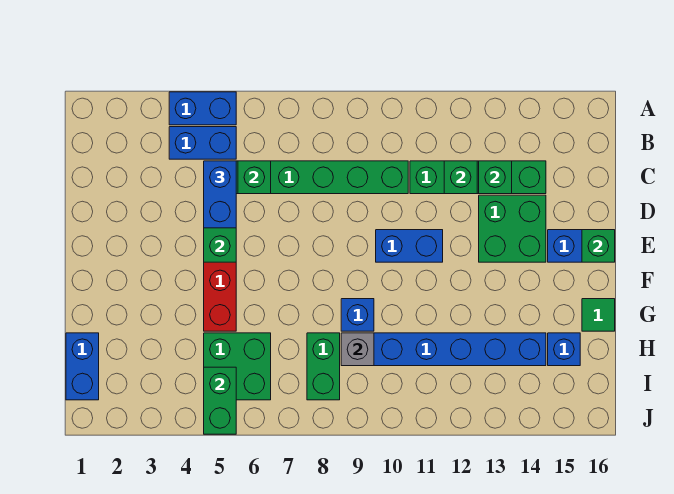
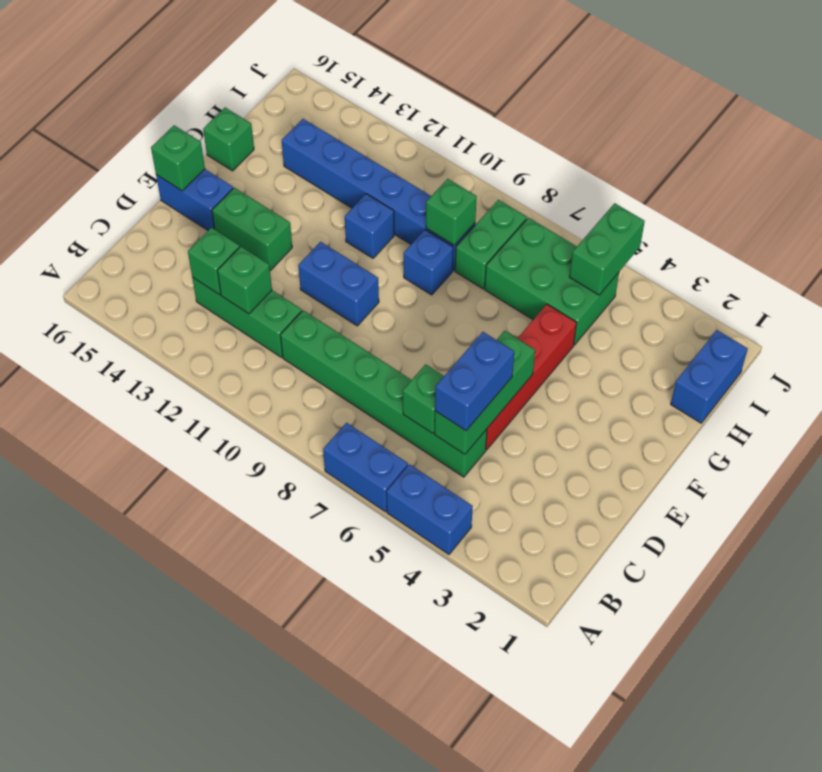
blue brick B4:B5 level 1 -> blue brick A6:A7 level 1
green brick C11:C14 level 1 -> green brick C11:C13 level 1
green brick D13:E14 level 1 -> green brick E13:E14 level 1
green tile G16 level 1 -> green brick G16 level 1
green brick H5:I6 level 1 -> green brick H5:I7 level 1
grey brick H9 level 2 -> green brick H9 level 2
blue brick H15 level 1 -> blue brick G11 level 1

